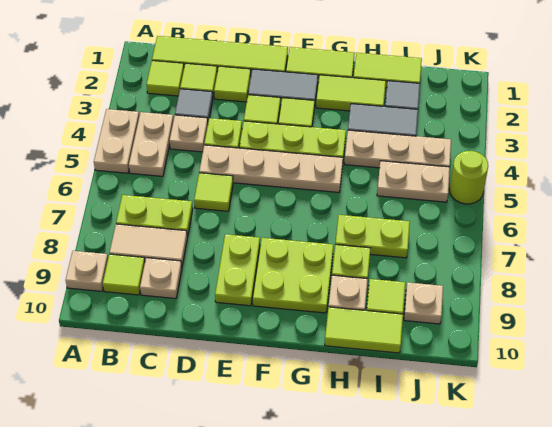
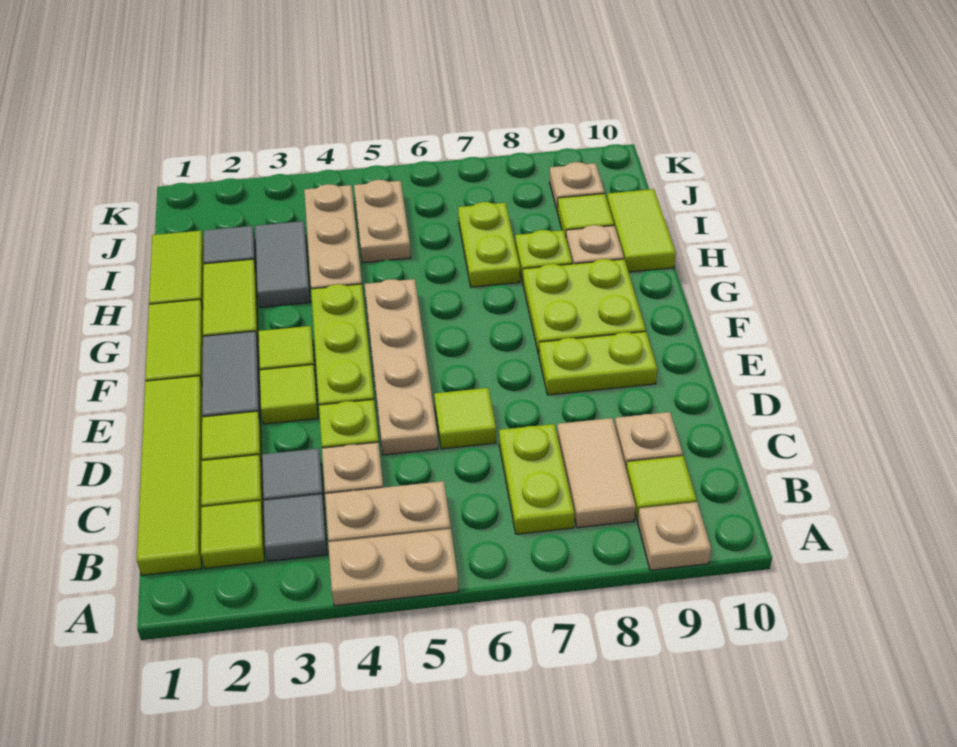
none -> grey tile B3 level 1
lime round brick K5 level 1 -> none

